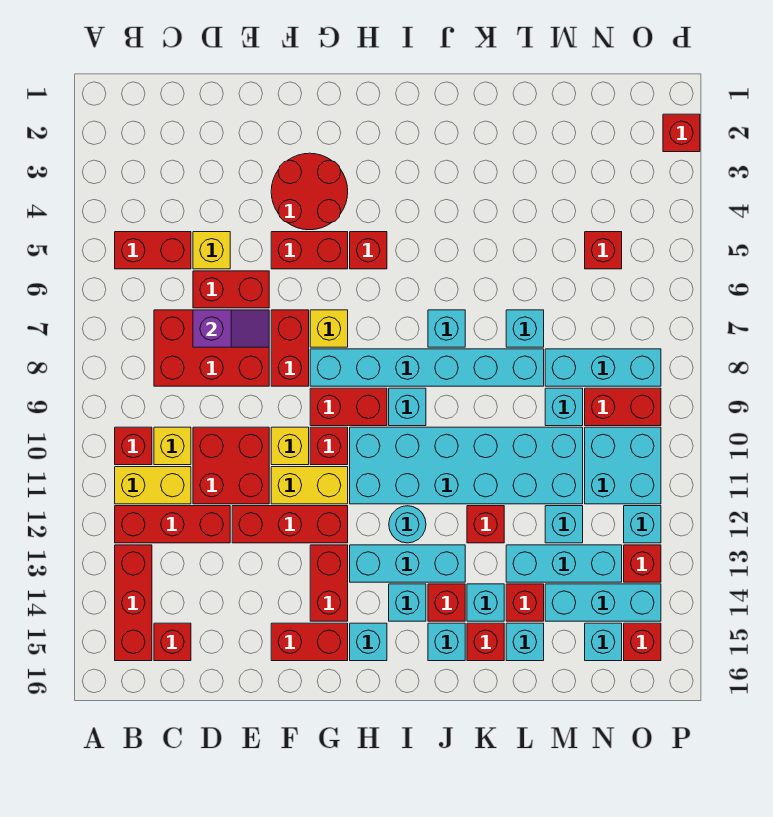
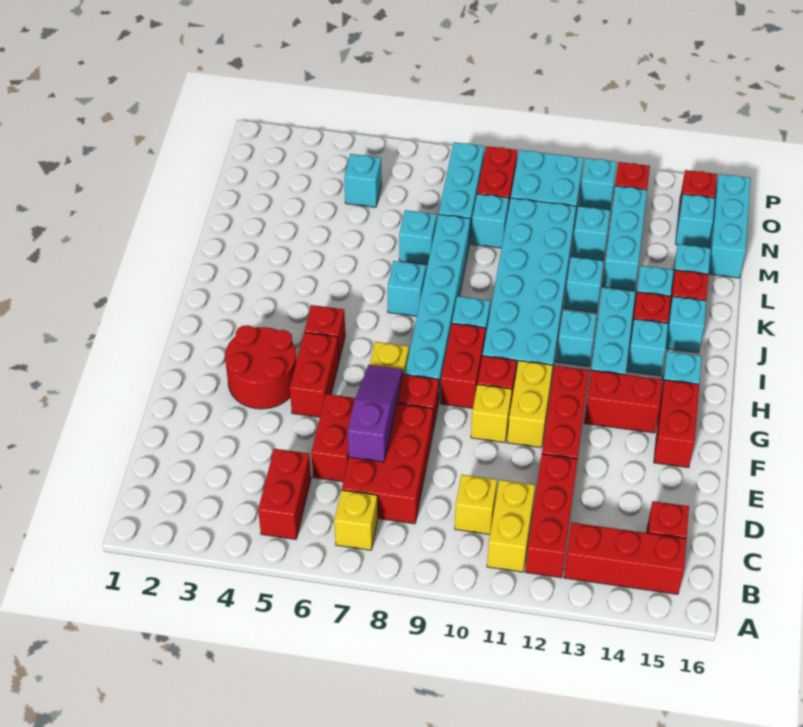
red brick B10 level 1 -> none
yellow brick D5 level 1 -> yellow brick B7 level 1
purple slope D7:E7 level 2 top D -> purple slope D7:F7 level 2 top D
red brick D10:E11 level 1 -> none
cyan round brick I12 level 1 -> cyan brick I12 level 1
red brick K12 level 1 -> cyan brick K12 level 1
red brick L14 level 1 -> none
cyan brick M14:O14 level 1 -> cyan brick M16:O16 level 1
red brick N5 level 1 -> cyan brick N5 level 1
red brick P2 level 1 -> none

